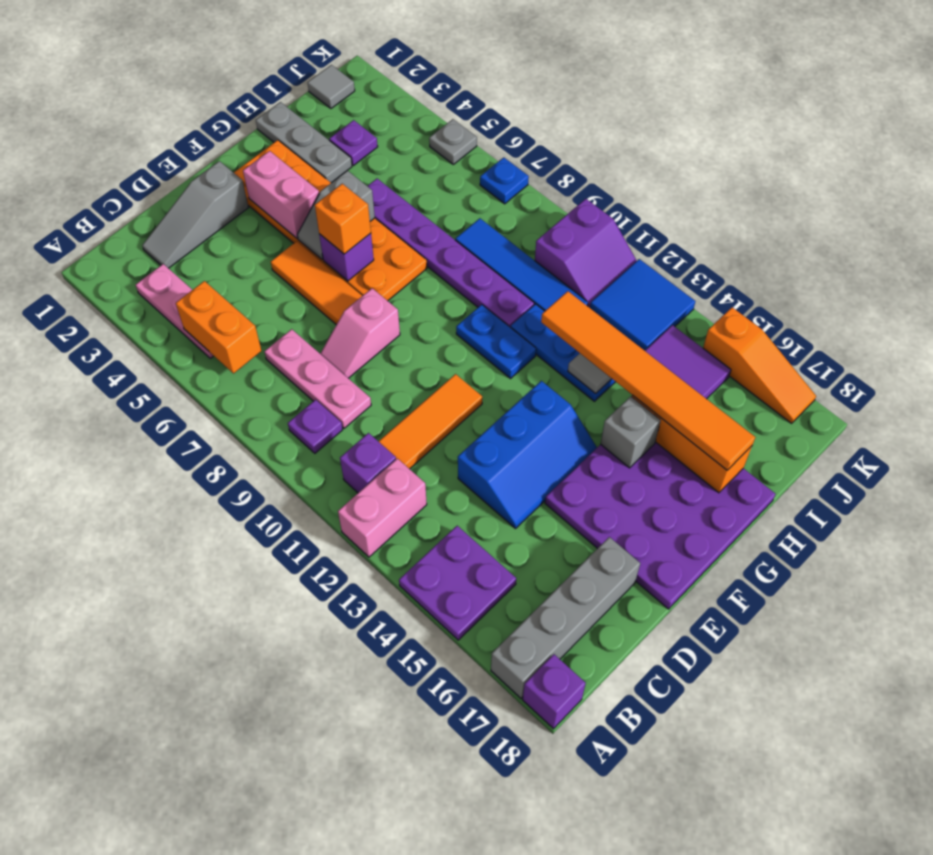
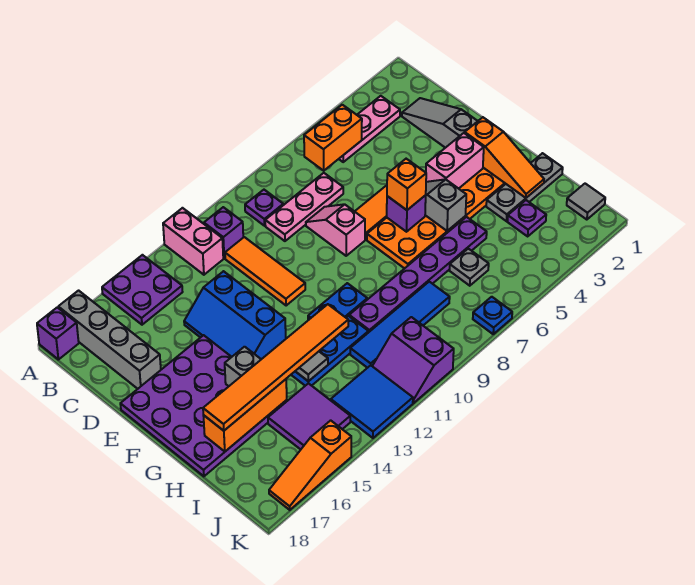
none -> orange slope F2:H2 level 2 top F
grey plate K5 level 1 -> grey plate I6 level 1

